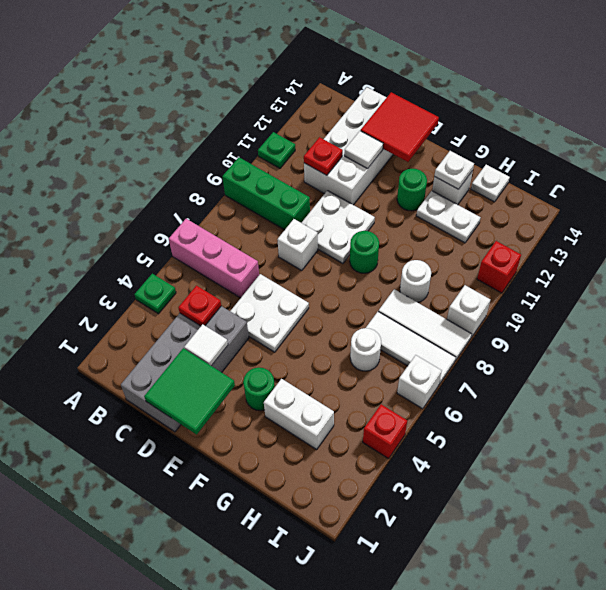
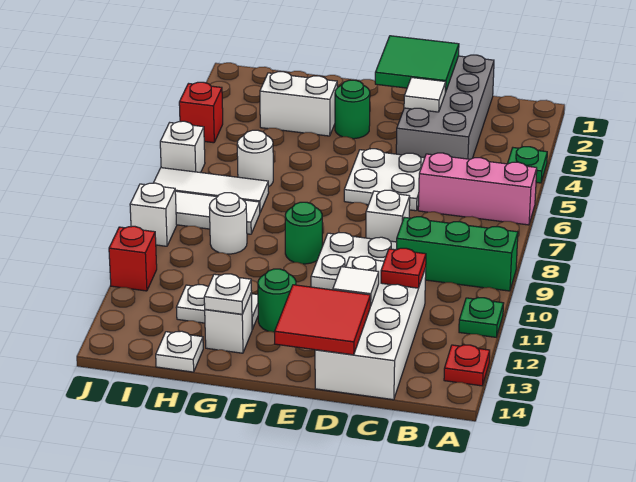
red plate C4 level 2 -> red plate A13 level 1

